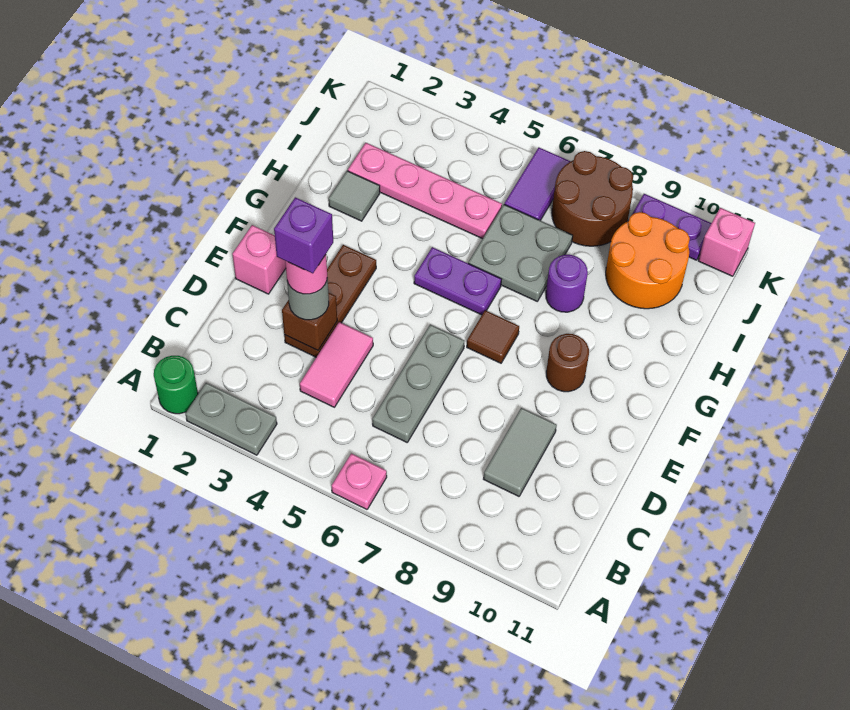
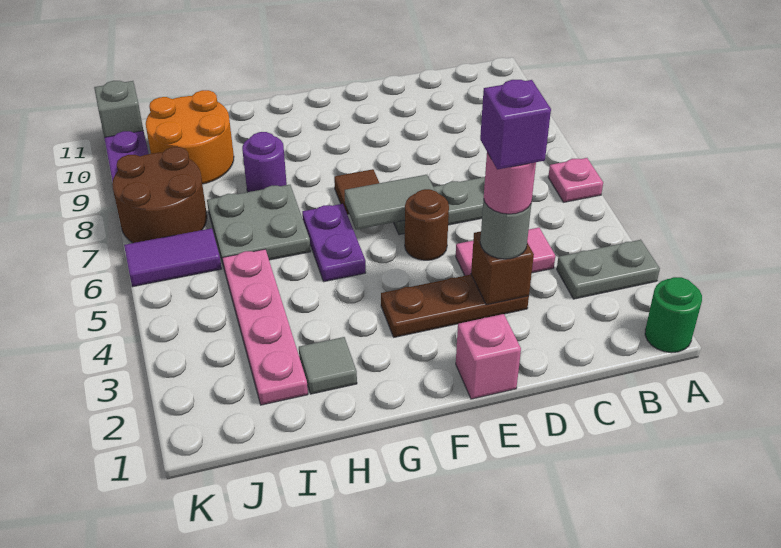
grey plate A2:A3 level 1 -> grey plate A3:B3 level 1
grey tile C9:D9 level 1 -> grey tile E6:F6 level 2
brown round brick F9 level 1 -> brown round brick E5 level 1
pink brick K11 level 1 -> grey brick K11 level 1

